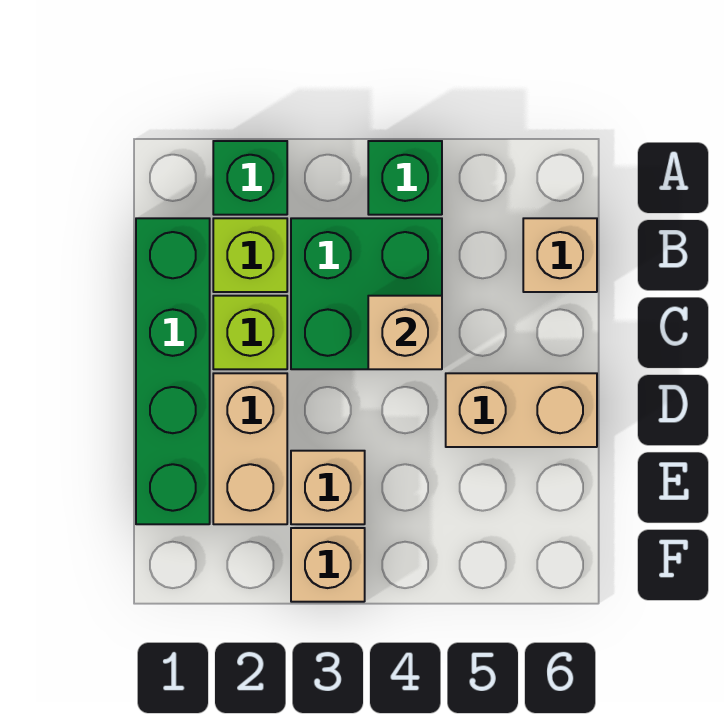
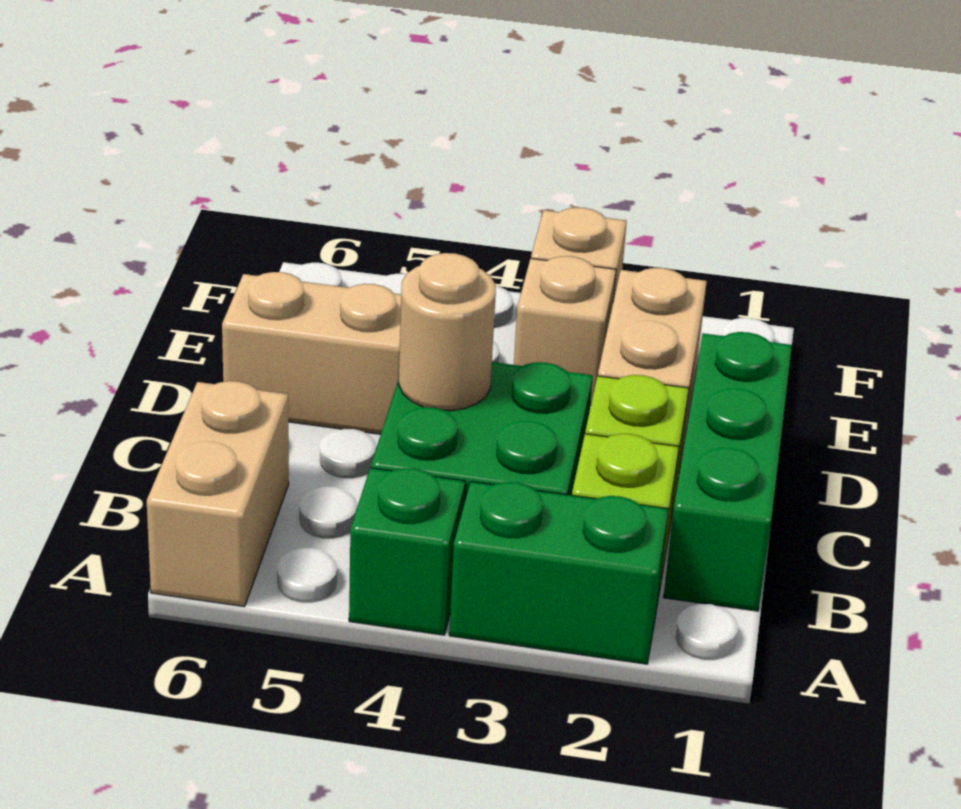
green brick A2 level 1 -> green brick A2:A3 level 1
green brick B1:E1 level 1 -> green brick B1:D1 level 1
tan brick B6 level 1 -> tan brick A6:B6 level 1
tan brick C4 level 2 -> tan round brick C4 level 2

